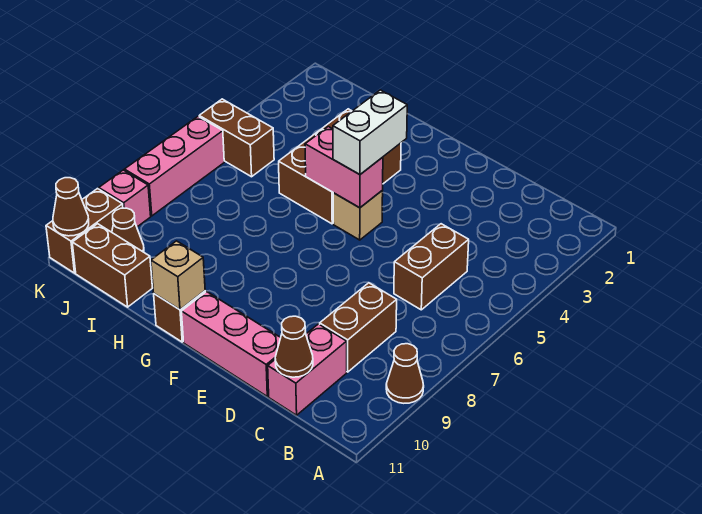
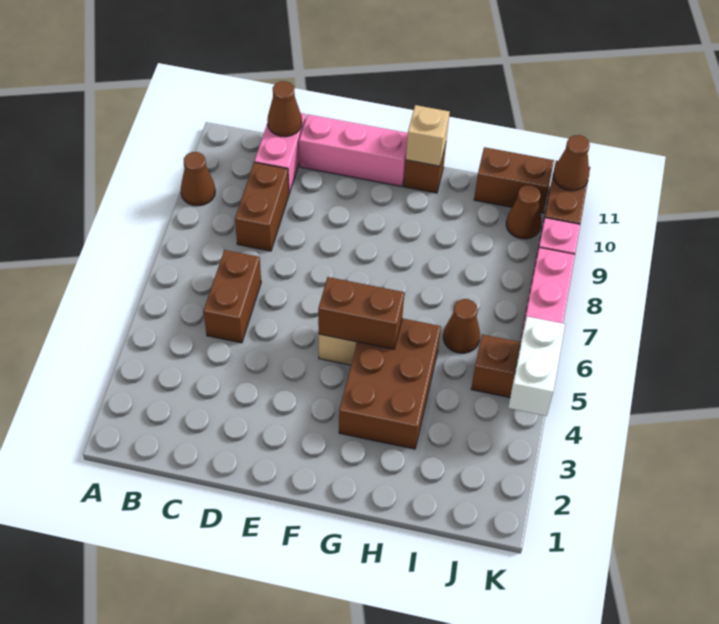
white brick F4:F5 level 3 -> white brick K4:K5 level 2
pink brick F5:G5 level 2 -> brown brick F5:G5 level 2
none -> brown cone I6 level 1

